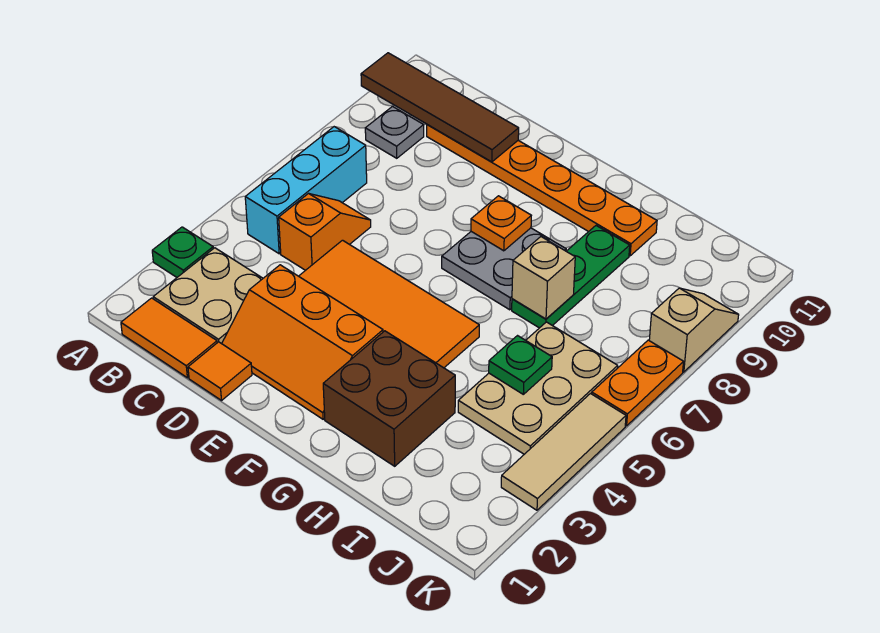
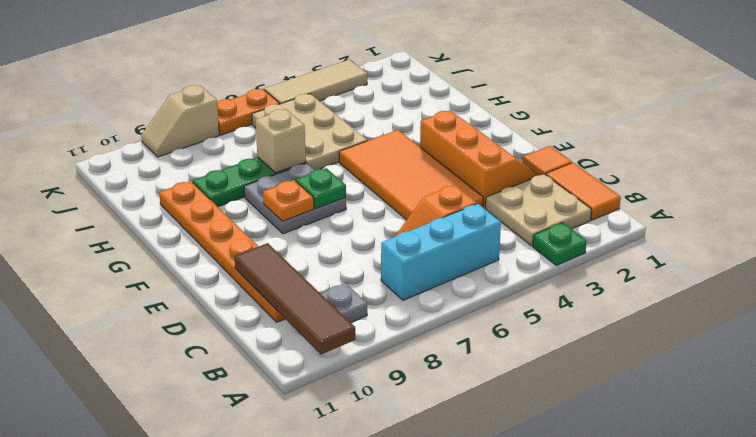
brown brick G2:H3 level 1 -> none
tan plate I4:J6 level 1 -> tan plate H5:J6 level 1
green plate I5 level 2 -> green plate F7 level 2

